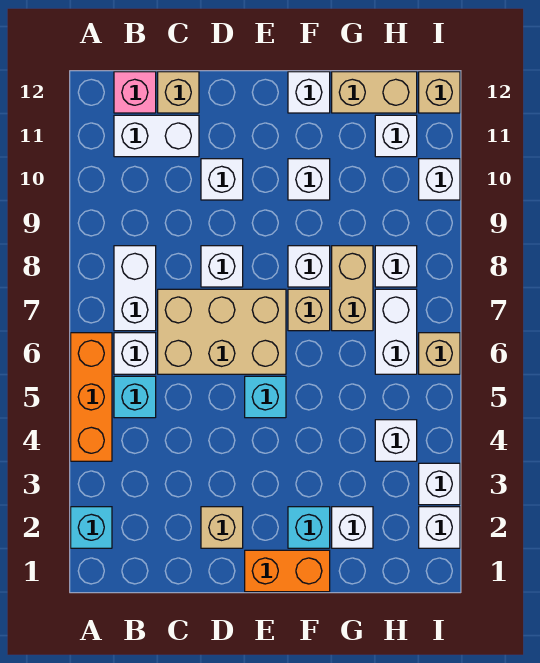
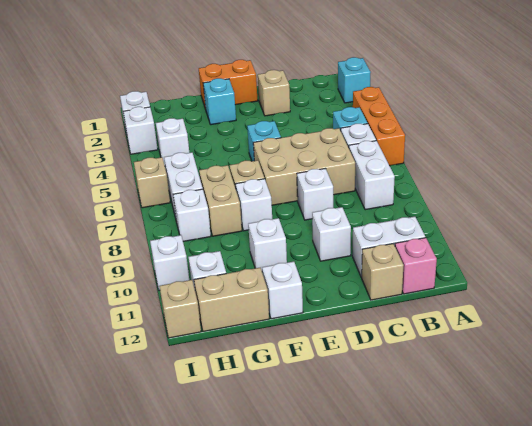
white brick G2 level 1 -> none

